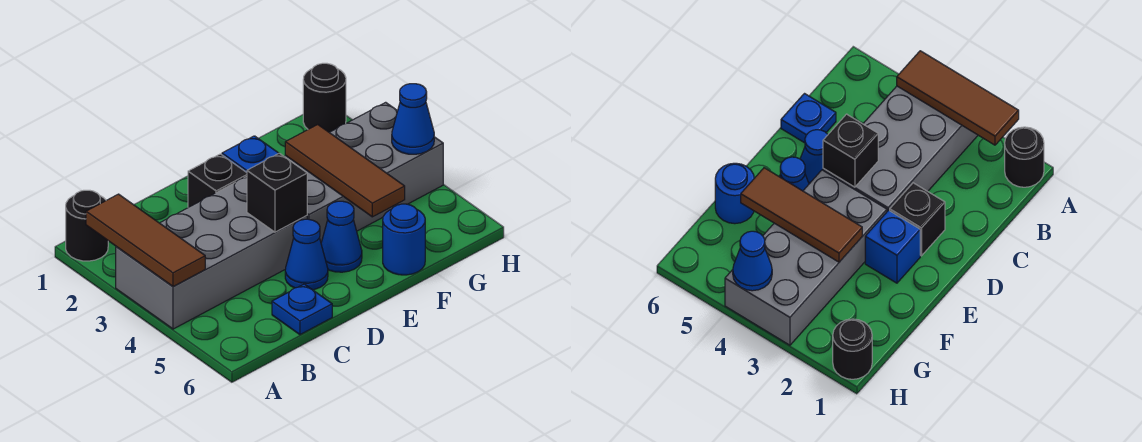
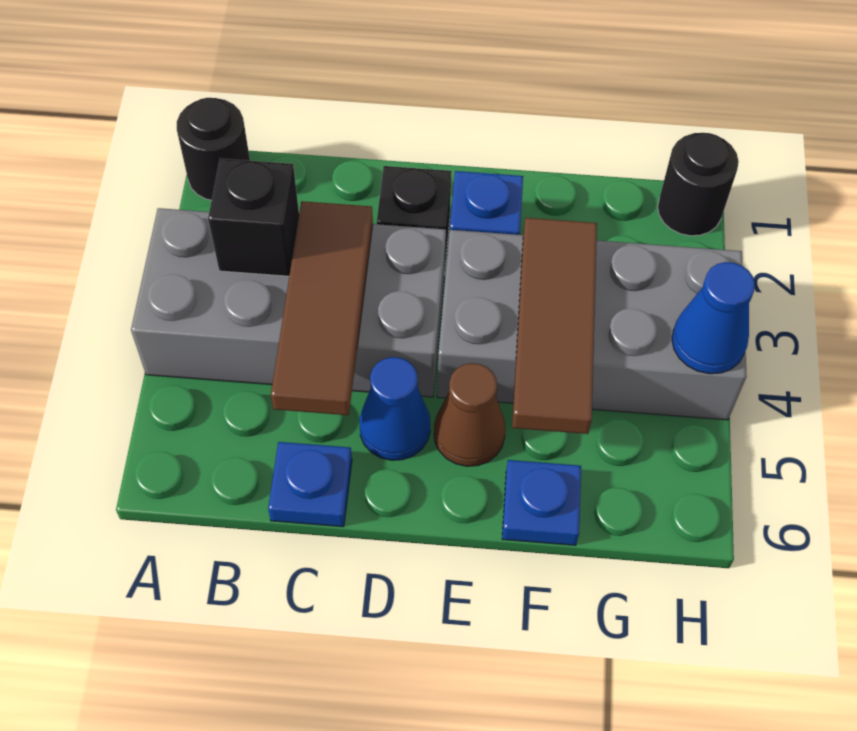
brown tile A2:A4 level 2 -> brown tile C3:C5 level 2
black brick D4 level 2 -> black brick B3 level 2
blue cone E5 level 1 -> brown cone E5 level 1
blue round brick F6 level 1 -> blue plate F6 level 1

